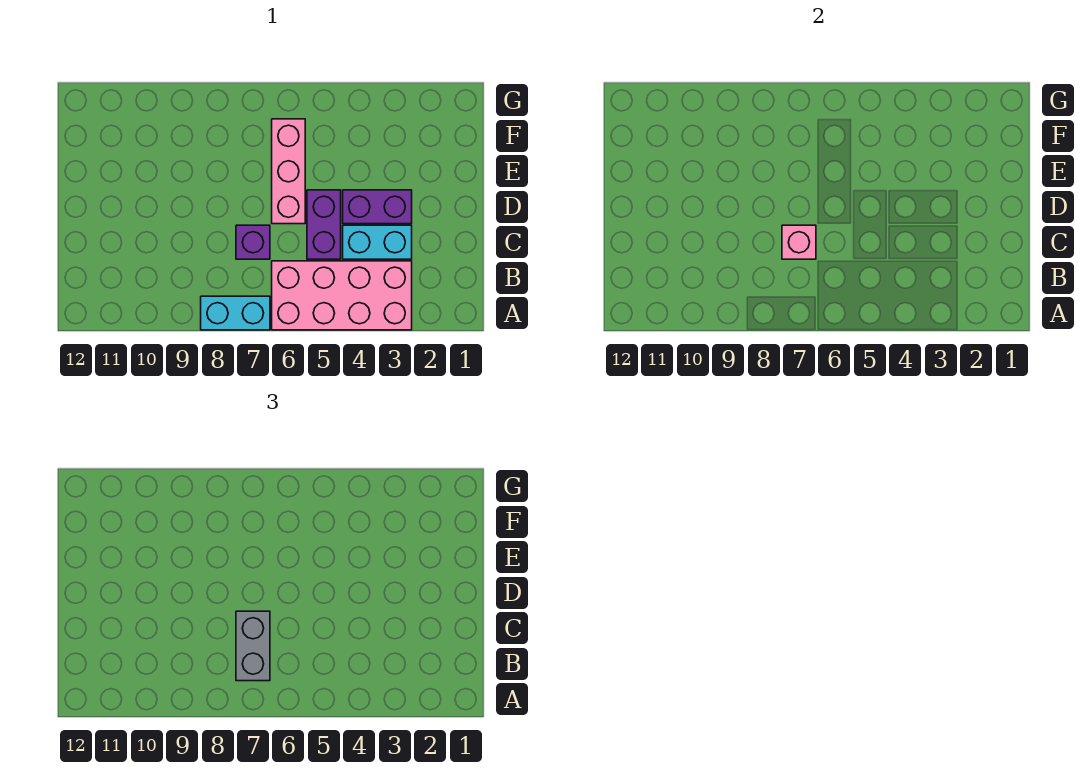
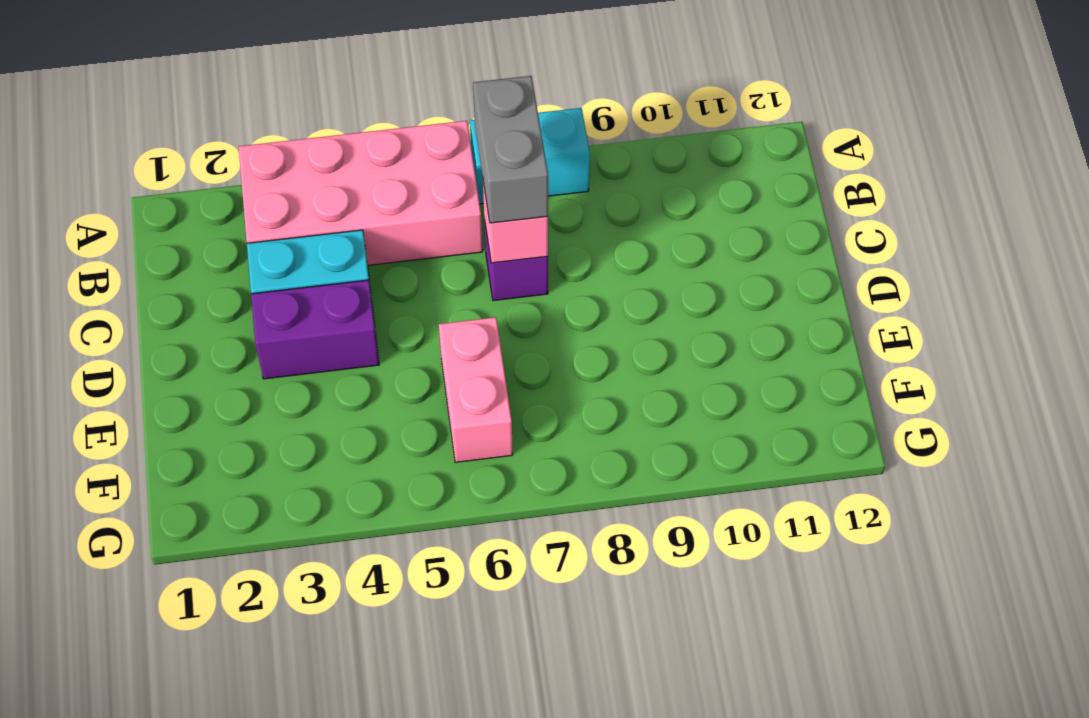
purple brick C5:D5 level 1 -> none
pink brick D6:F6 level 1 -> pink brick E6:F6 level 1

